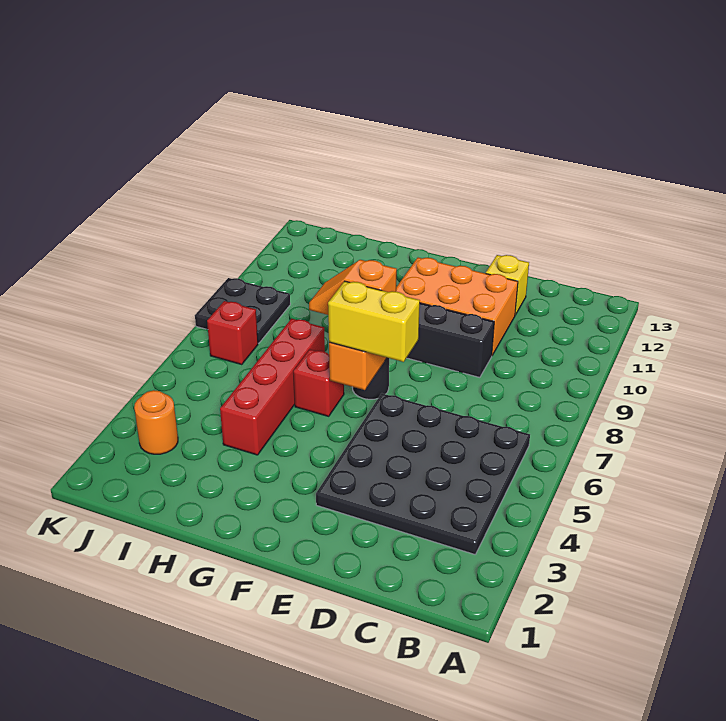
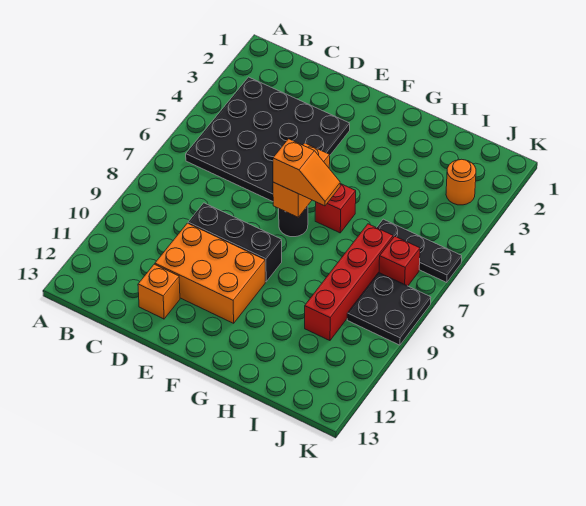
yellow brick D12 level 1 -> orange brick D12 level 1
yellow brick E6:F6 level 3 -> none
red brick H4:H7 level 1 -> red brick I7:I10 level 1
none -> black plate I6:K6 level 1

